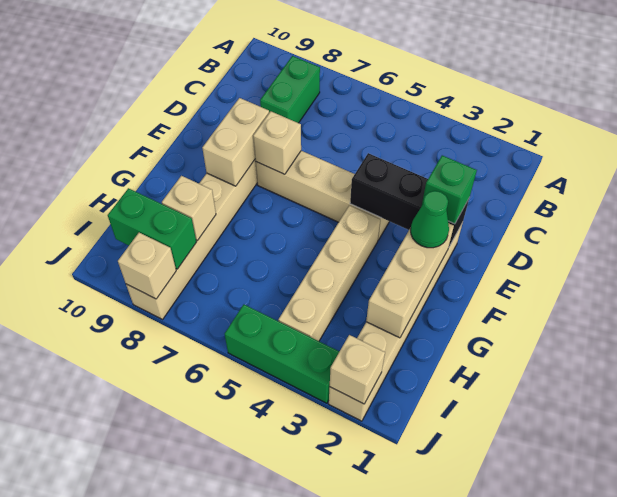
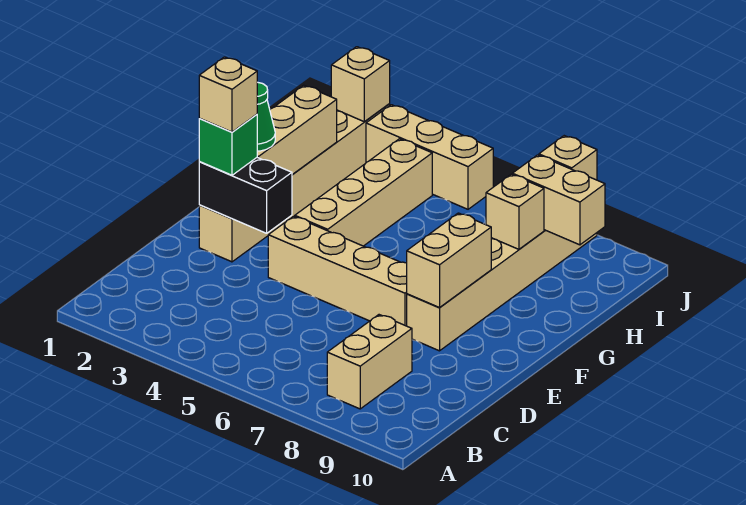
green brick B8:C8 level 1 -> tan brick B8:C8 level 1
black brick E2:E4 level 2 -> black brick E2:E3 level 2
tan brick E7 level 2 -> tan brick E2 level 4
green brick I8:I9 level 2 -> tan brick I8:I9 level 2
green brick J3:J5 level 1 -> tan brick J3:J5 level 1

